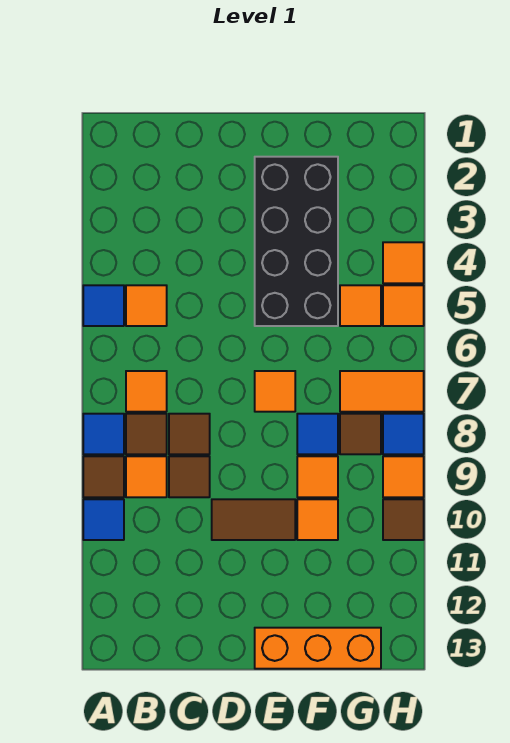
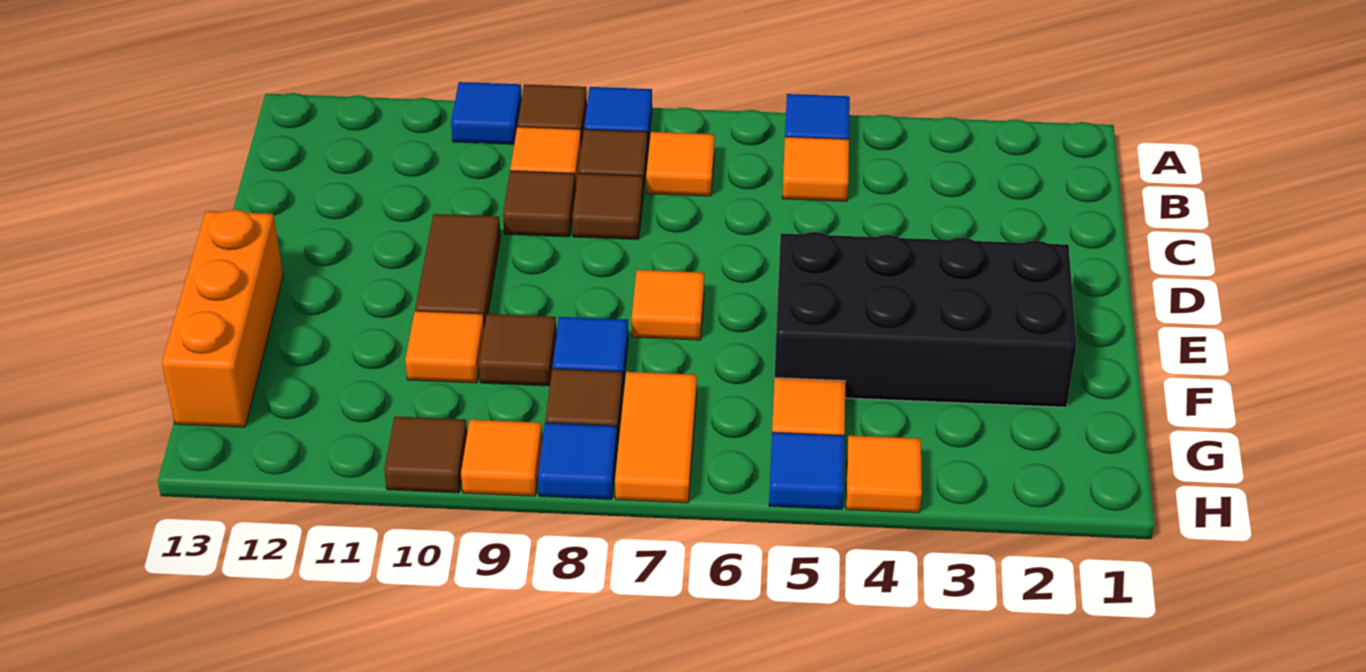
orange tile F9 level 1 -> brown tile F9 level 1
orange tile H5 level 1 -> blue tile H5 level 1

